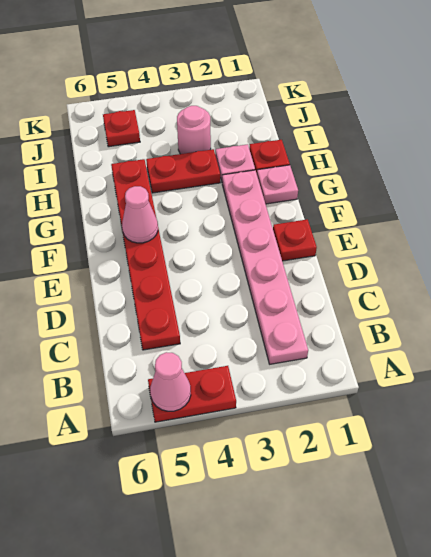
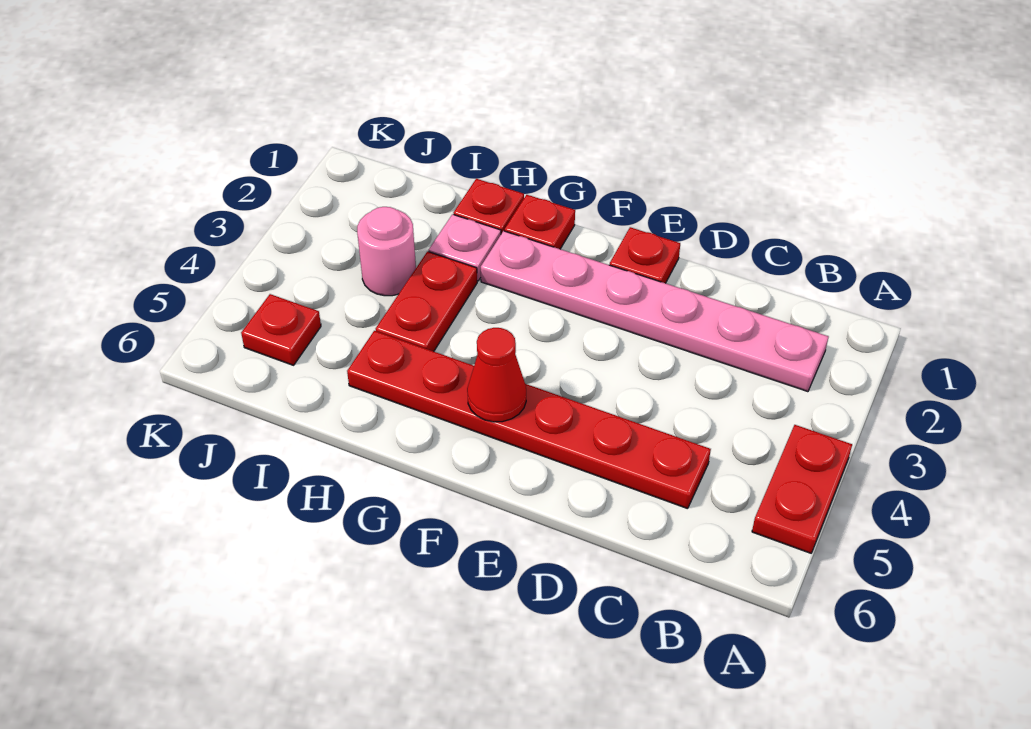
pink cone A5 level 2 -> none
pink cone F5 level 2 -> red cone F5 level 2
pink plate G1 level 1 -> red plate G1 level 1

